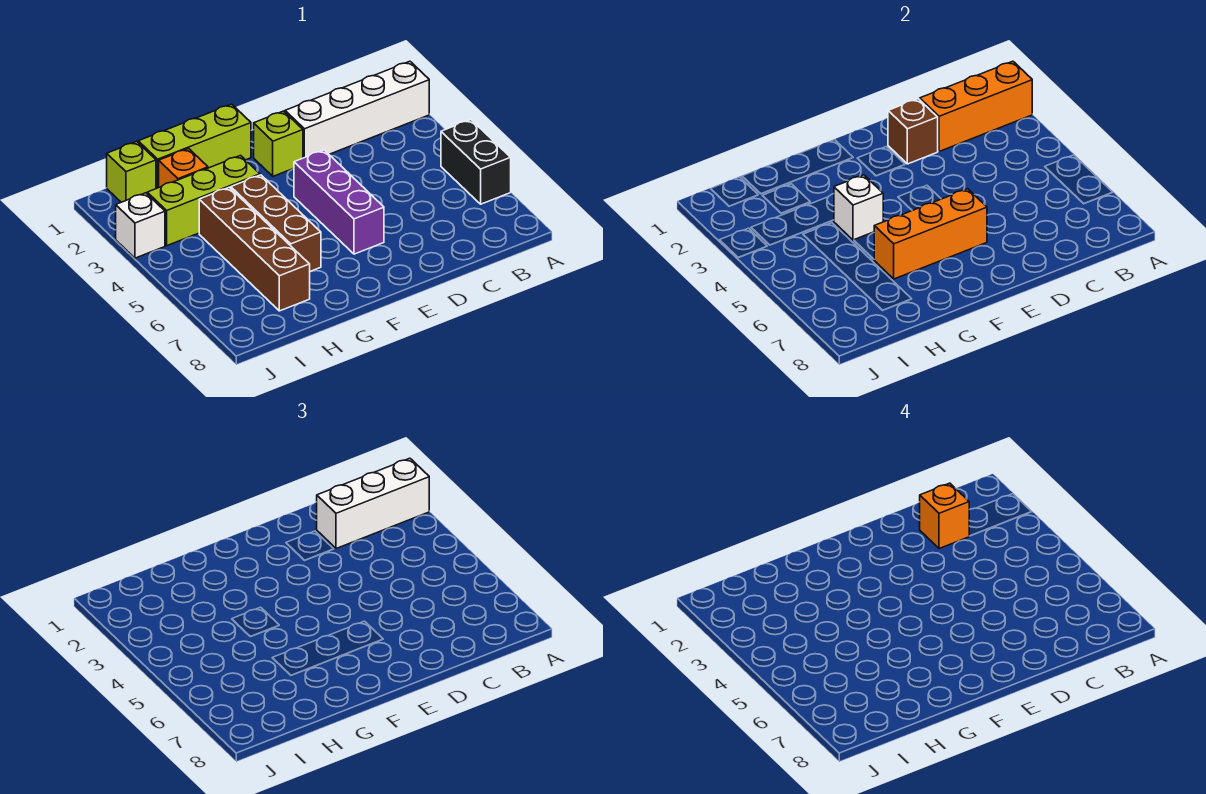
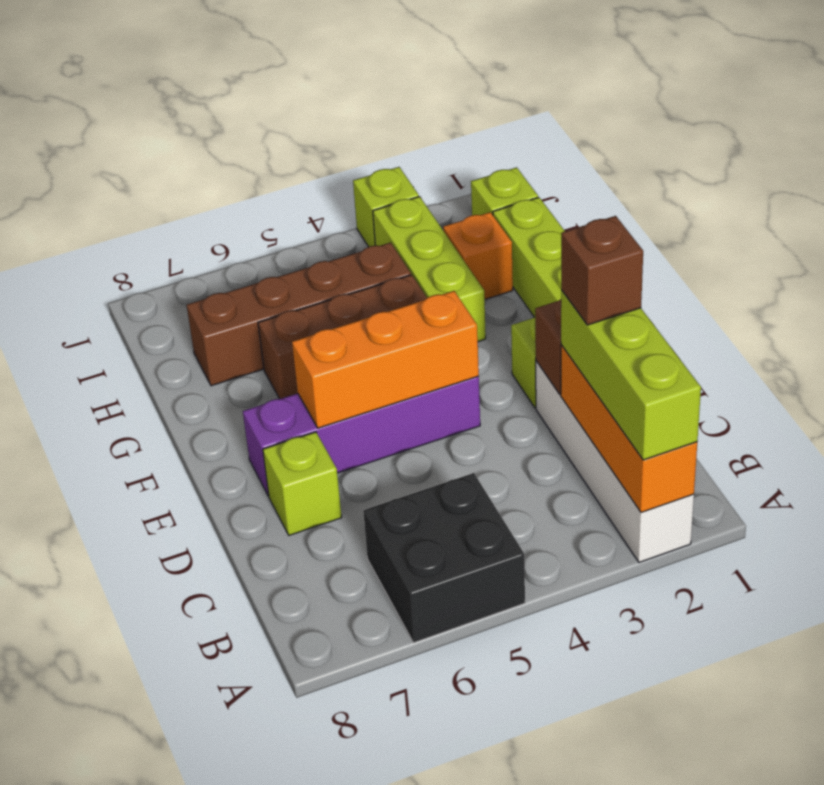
white brick A2:C2 level 3 -> lime brick A2:C2 level 3
black brick A5:A6 level 1 -> black brick A5:B6 level 1
orange brick C2 level 4 -> brown brick C2 level 4
none -> lime brick D7 level 1
purple brick E4:E6 level 1 -> purple brick E4:E7 level 1
orange brick E6:G6 level 2 -> orange brick E4:E6 level 2
white brick G4 level 2 -> none
white brick J3 level 1 -> lime brick J3 level 1

